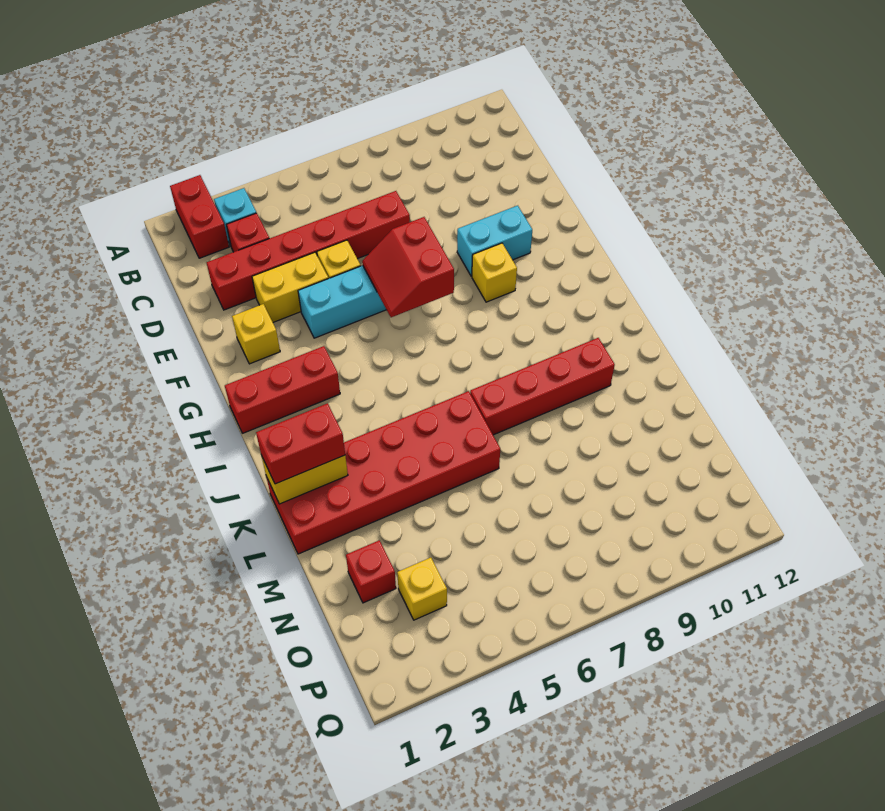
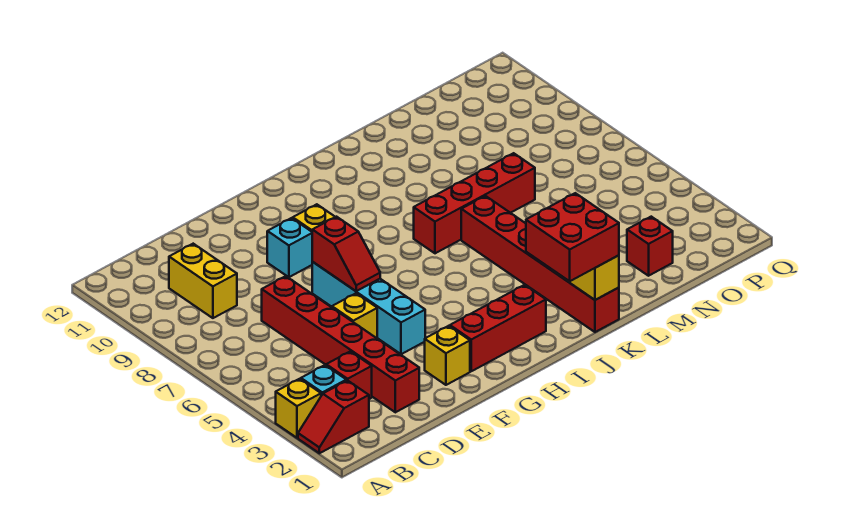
red brick A2:B2 level 1 -> red slope A2:B2 level 1 top B
yellow brick E3:E4 level 1 -> yellow brick C9:C10 level 1
red slope F6:G7 level 2 top 7 -> red slope F6:F7 level 2 top 7
cyan brick F9:F10 level 1 -> cyan brick F9 level 1
red brick H1:H3 level 1 -> red brick G2:I2 level 1
red brick K1:L6 level 1 -> red brick K1:K6 level 1
red brick K1:K2 level 3 -> red brick J1:K2 level 3
red brick K7:K10 level 1 -> red brick J7:M7 level 1
yellow brick O3 level 1 -> yellow brick A3 level 1

